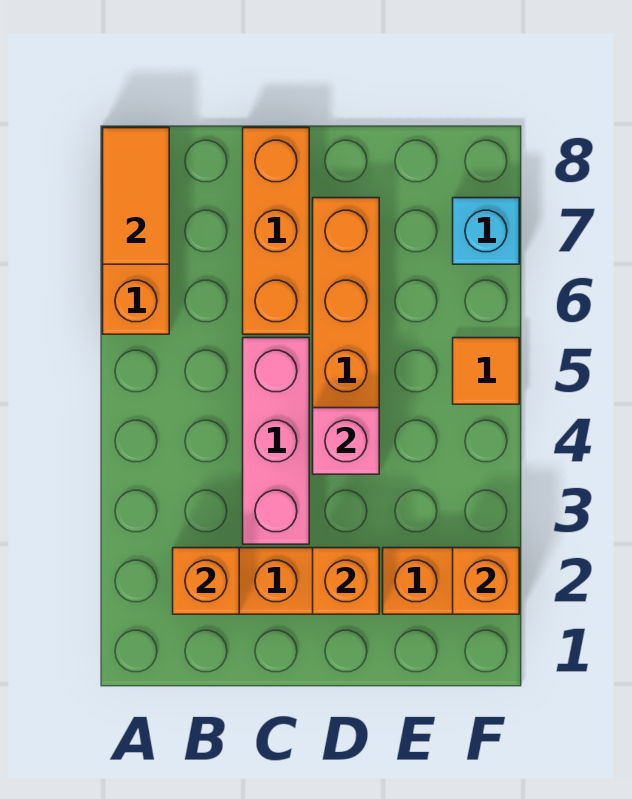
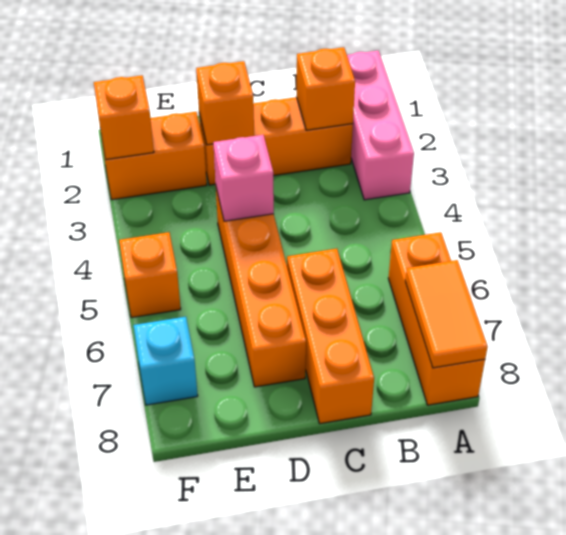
pink brick C3:C5 level 1 -> pink brick A1:A3 level 1
orange tile F5 level 1 -> orange brick F5 level 1

